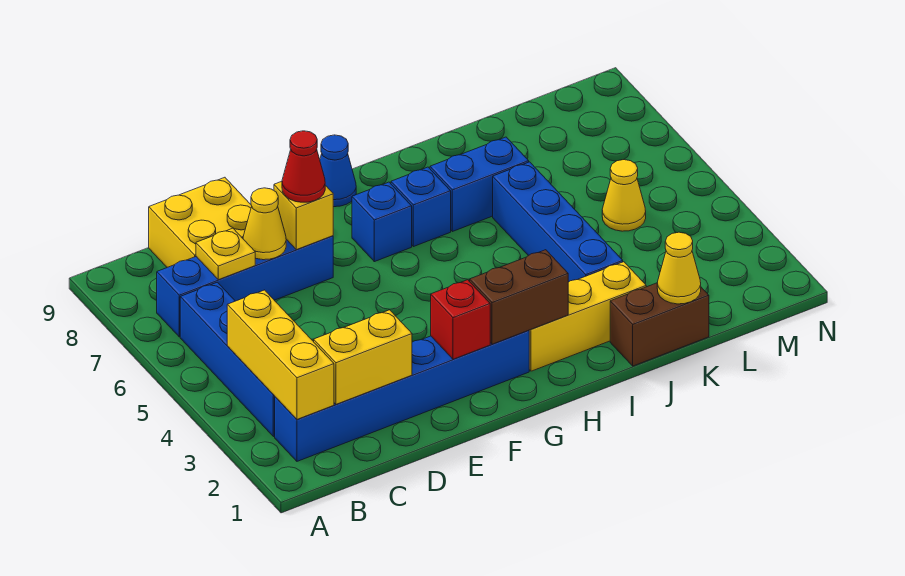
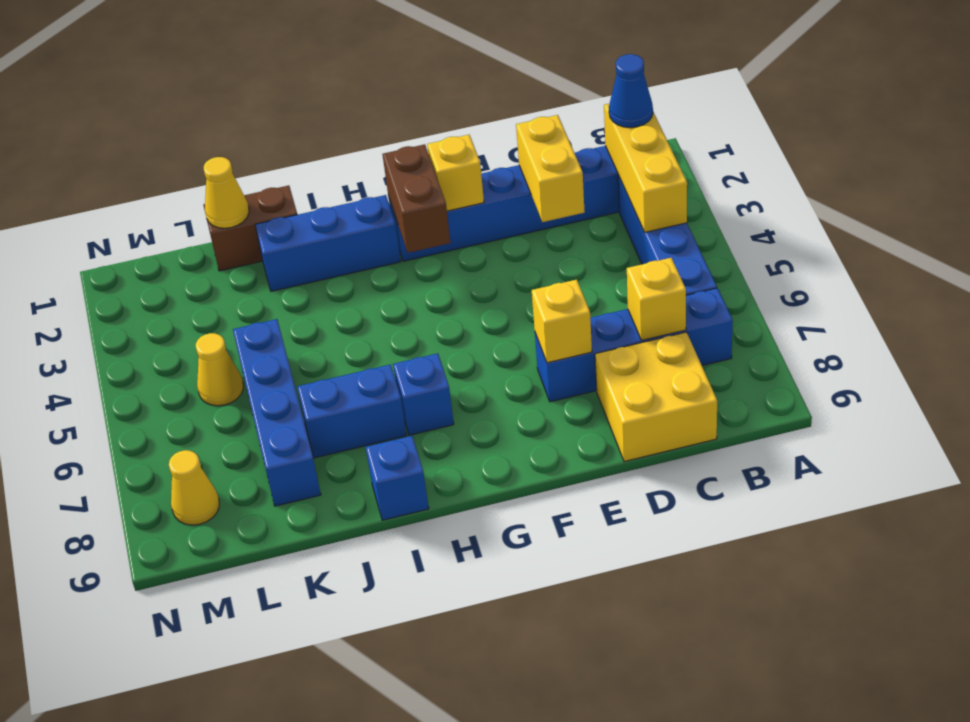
yellow brick C2:D2 level 2 -> yellow brick D2:D3 level 2
yellow plate C7 level 2 -> yellow brick C7 level 2
yellow cone D7 level 2 -> yellow cone M8 level 1
red cone E7 level 3 -> none
red brick F2 level 2 -> yellow brick F2 level 2
brown brick G2:H2 level 2 -> brown brick G2:G3 level 2
blue brick G7 level 1 -> blue brick I9 level 1
blue cone G9 level 1 -> blue cone B2 level 3
yellow brick H2:J2 level 1 -> blue brick H2:J2 level 1
blue brick J3:J6 level 1 -> blue brick K5:K8 level 1

